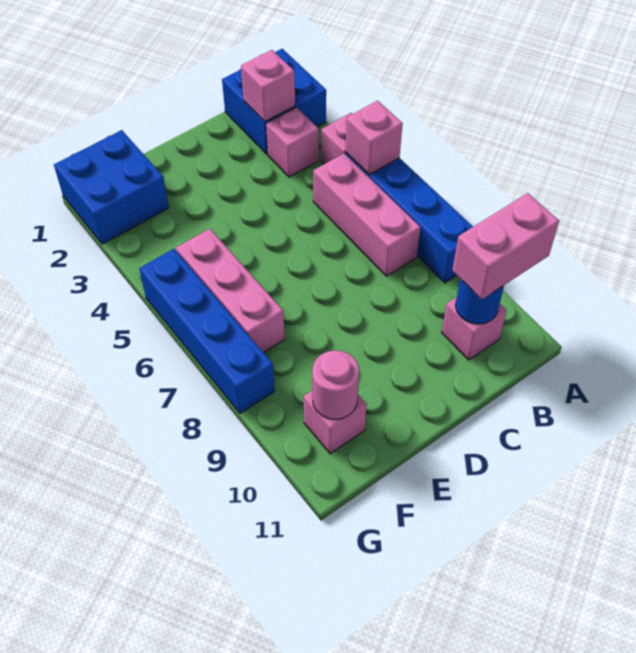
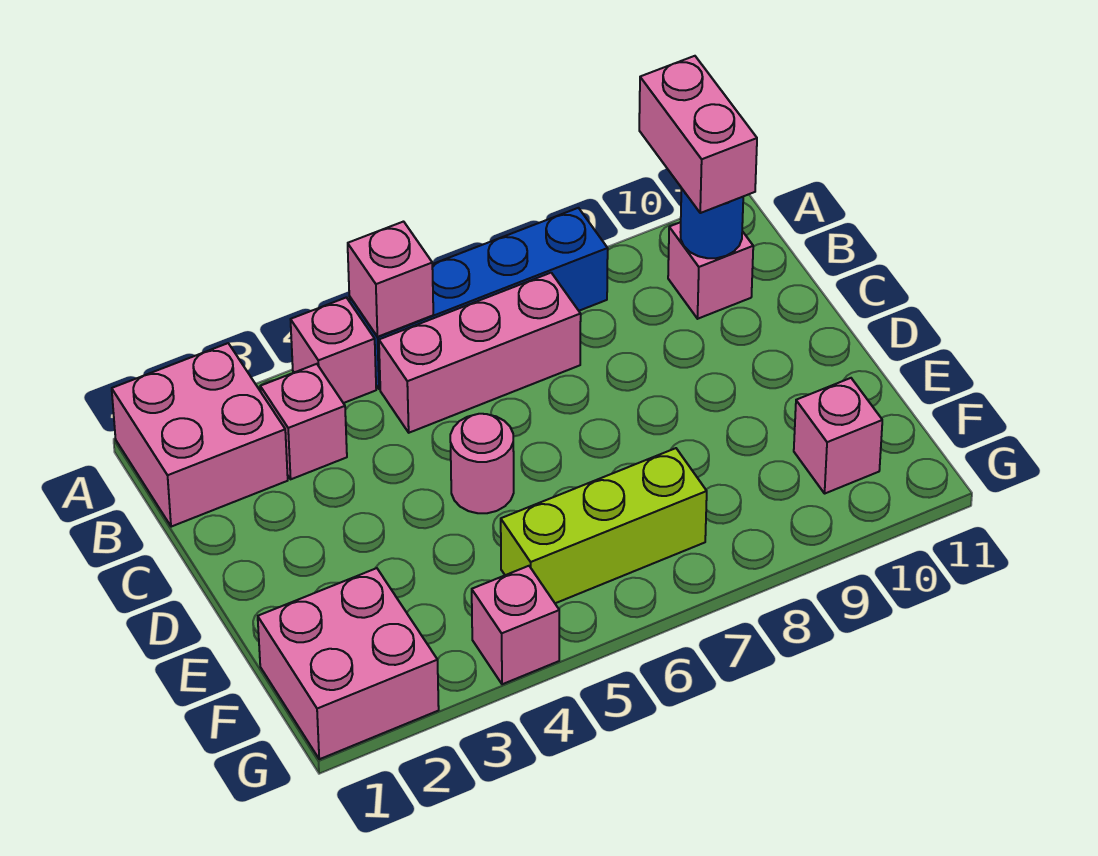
blue brick A1:B2 level 1 -> pink brick A1:B2 level 1
pink brick B2 level 2 -> pink brick G4 level 1
blue brick F1:G2 level 1 -> pink brick F1:G2 level 1
pink brick F5:F7 level 1 -> lime brick F5:F7 level 1
pink round brick F10 level 2 -> pink round brick D5 level 1
blue brick G5:G8 level 1 -> none

